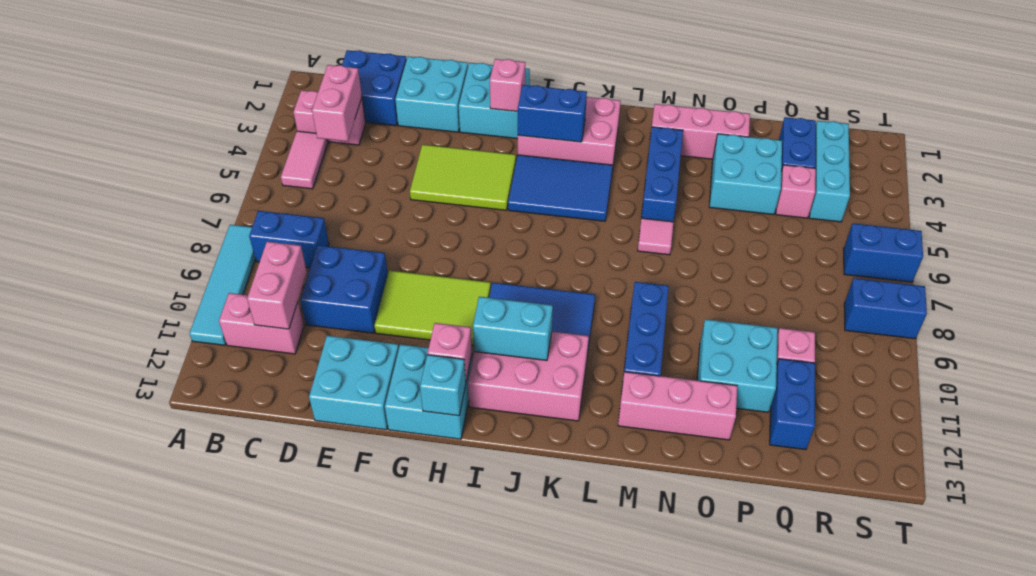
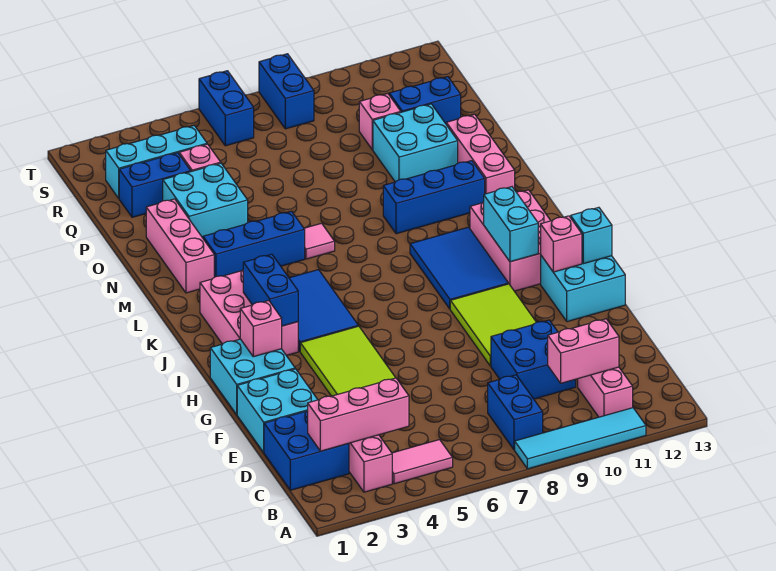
pink brick C3:C4 level 2 -> pink brick C2:C4 level 2
cyan brick E12:F13 level 1 -> none

